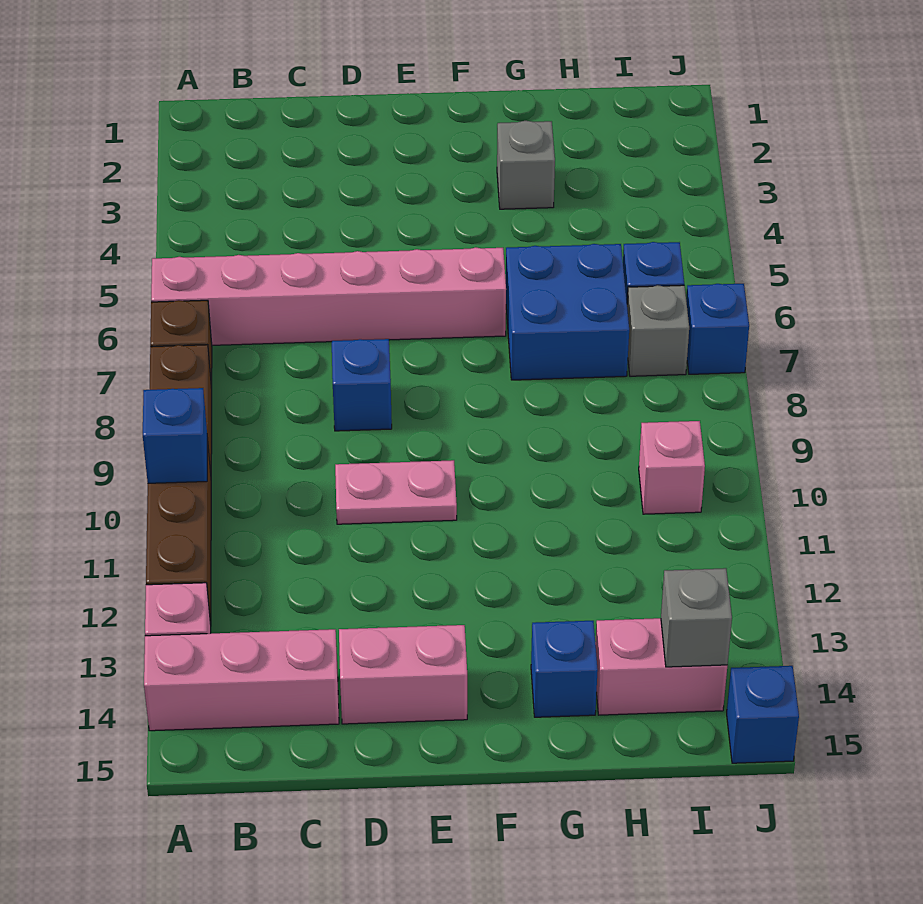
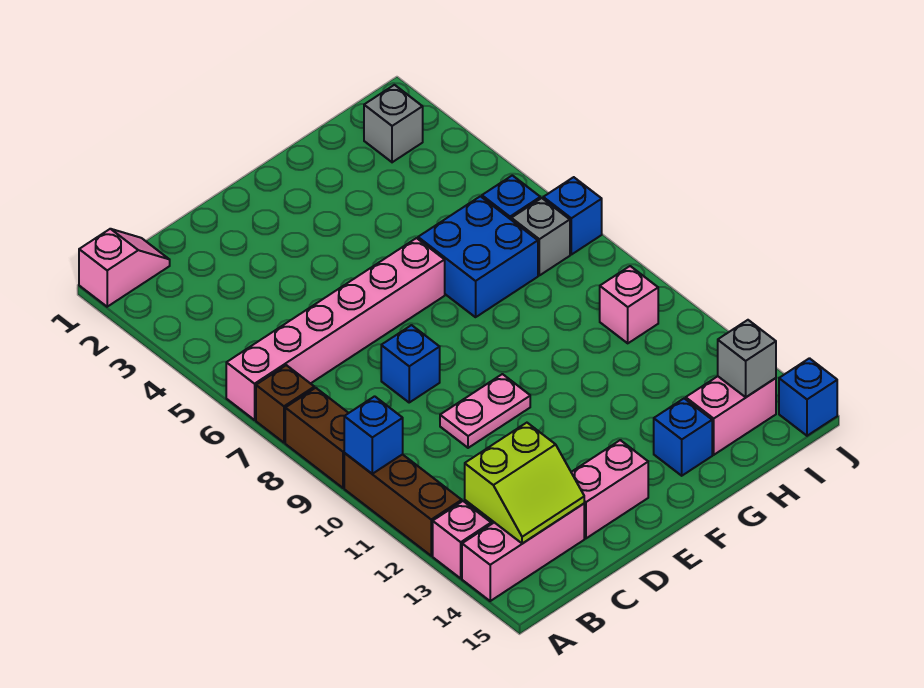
none -> pink slope A1:B1 level 1 top A
none -> lime slope B13:C14 level 2 top 13
grey brick G3 level 1 -> grey brick I2 level 1

